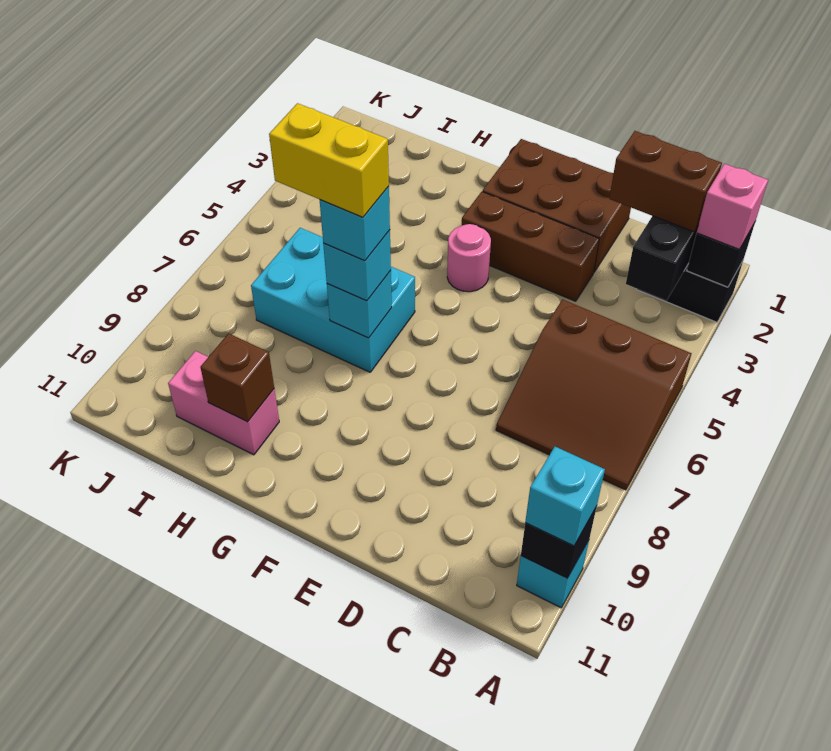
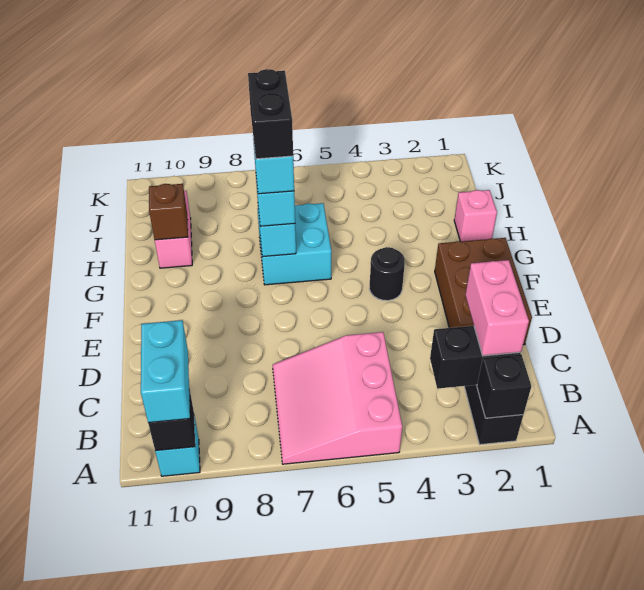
pink brick A2 level 3 -> pink brick H1 level 1
brown slope A5:C7 level 1 top 5 -> pink slope A5:C7 level 1 top 5
cyan brick A10 level 3 -> cyan brick A10:B10 level 3
brown brick B2:C2 level 3 -> pink brick B2:C2 level 3
brown brick D3:F3 level 1 -> none
pink round brick F4 level 1 -> black round brick F4 level 1
cyan brick G6:I7 level 1 -> cyan brick G6:H7 level 1
yellow brick G7:H7 level 5 -> black brick G7:H7 level 5

